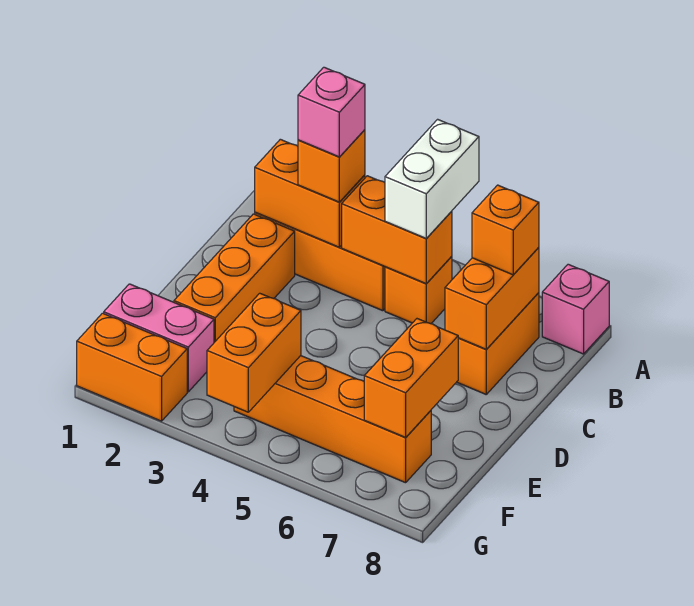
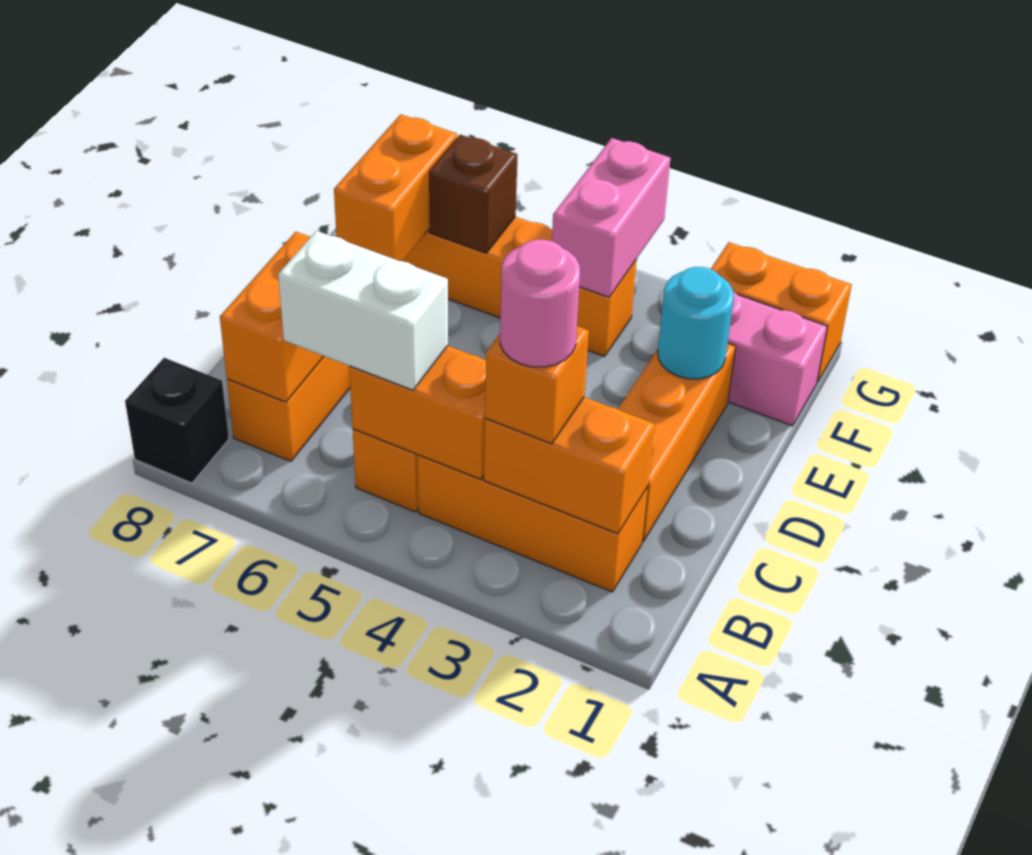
white brick A5:B5 level 3 -> white brick B5:B6 level 3
pink brick A8 level 1 -> black brick A8 level 1
pink brick B3 level 4 -> pink round brick B3 level 4
orange brick B7 level 3 -> none
none -> cyan round brick E2 level 2
orange brick F4:G4 level 2 -> pink brick F4:G4 level 2
none -> brown brick F6 level 2

